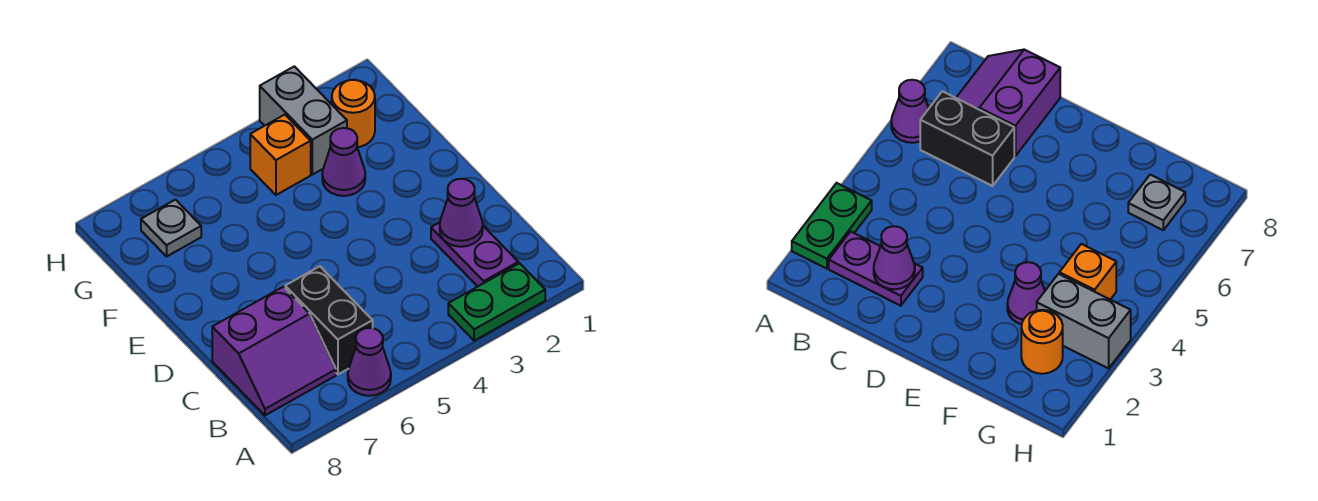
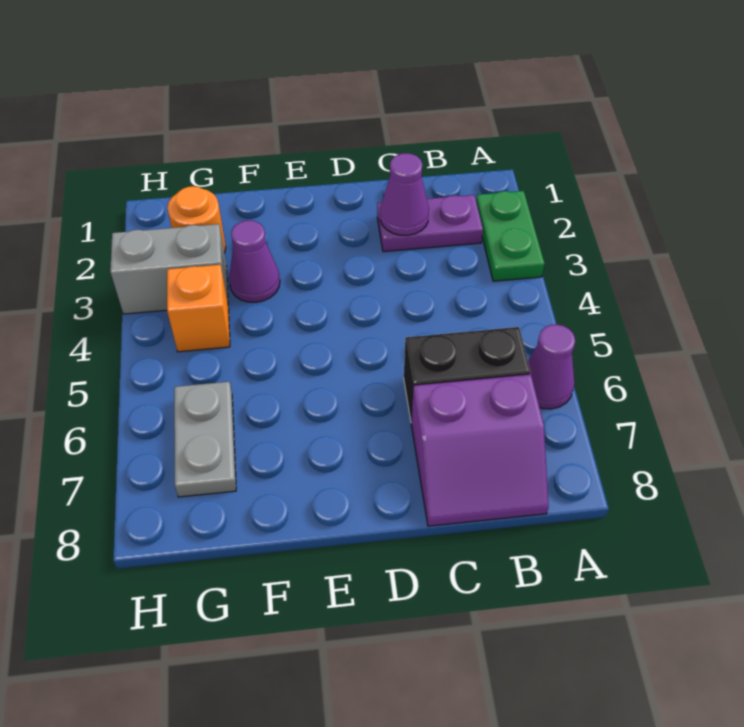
purple slope B7:C8 level 1 top C -> purple slope B7:C8 level 1 top 7
grey plate G7 level 1 -> grey plate G6:G7 level 1

